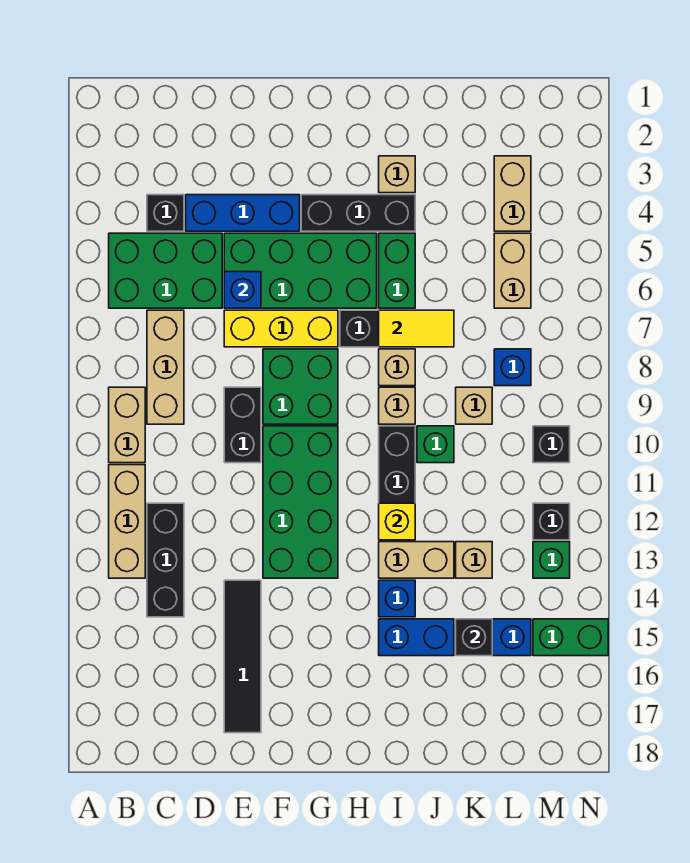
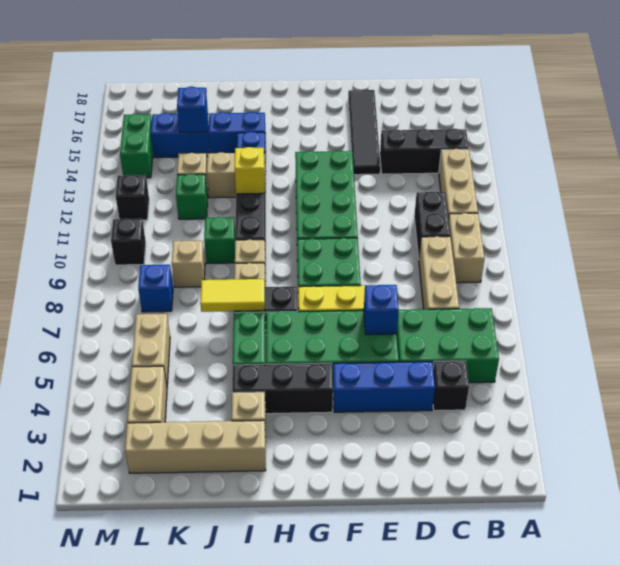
black brick C12:C14 level 1 -> black brick B14:D14 level 1
black brick E9:E10 level 1 -> black brick C10:C11 level 1
none -> tan brick I2:L2 level 1
black brick K15 level 2 -> blue brick K15 level 2
green brick M13 level 1 -> green brick K12 level 1
green brick M15:N15 level 1 -> green brick M14:M15 level 1

